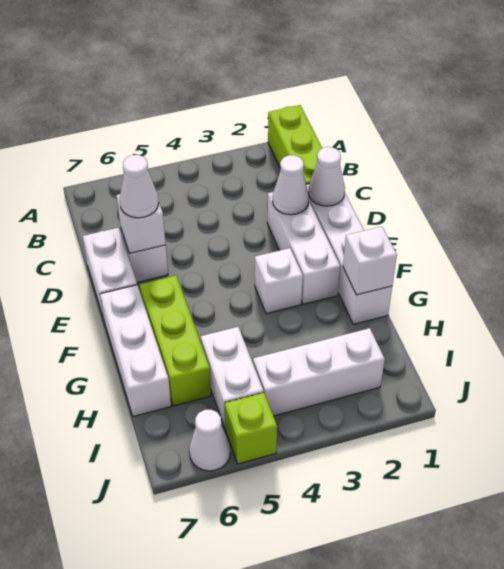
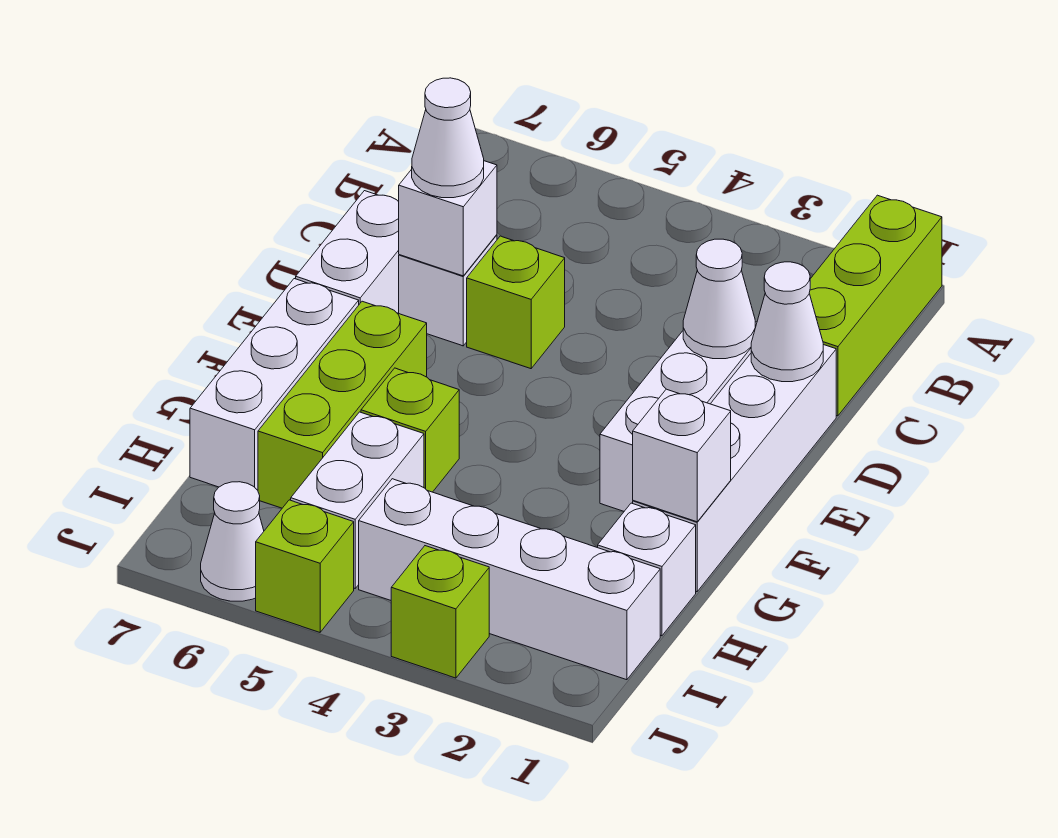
none -> lime brick D5 level 1
white brick F3 level 1 -> white brick H1 level 1
none -> lime brick G5 level 1
white brick I2:I4 level 1 -> white brick I1:I4 level 1
none -> lime brick J3 level 1

